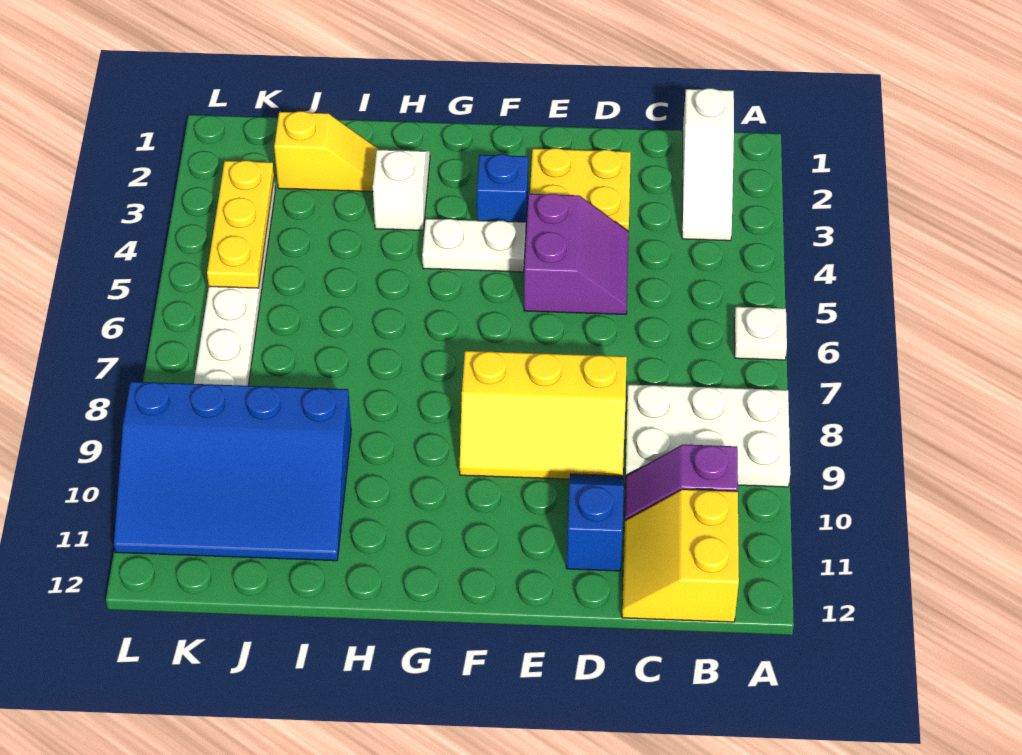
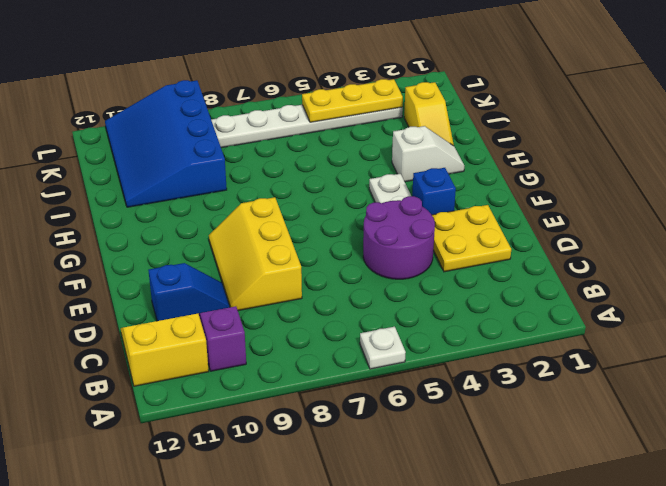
white plate A8:C9 level 1 -> none
white slope B1:B3 level 1 top 1 -> none
purple slope D4:E5 level 1 top E -> purple round brick D4:E5 level 1

